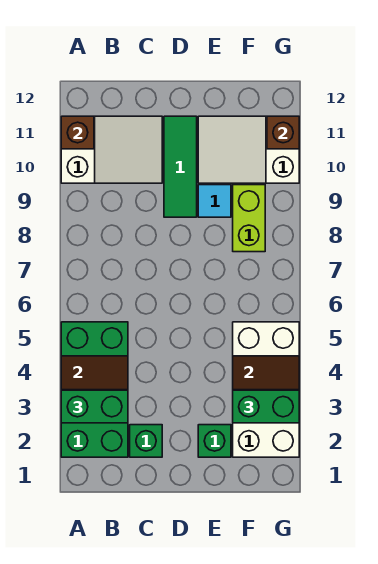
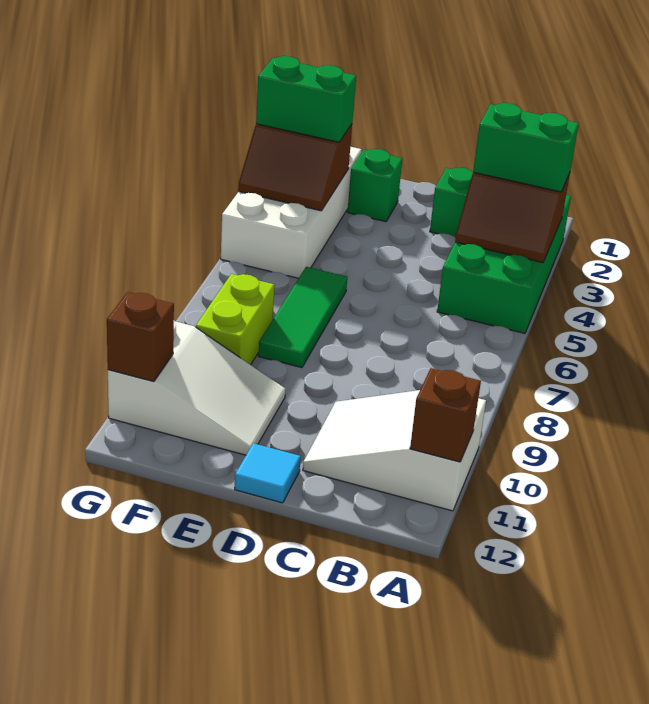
green tile D9:D11 level 1 -> green tile E6:E8 level 1
cyan tile E9 level 1 -> cyan tile D12 level 1

